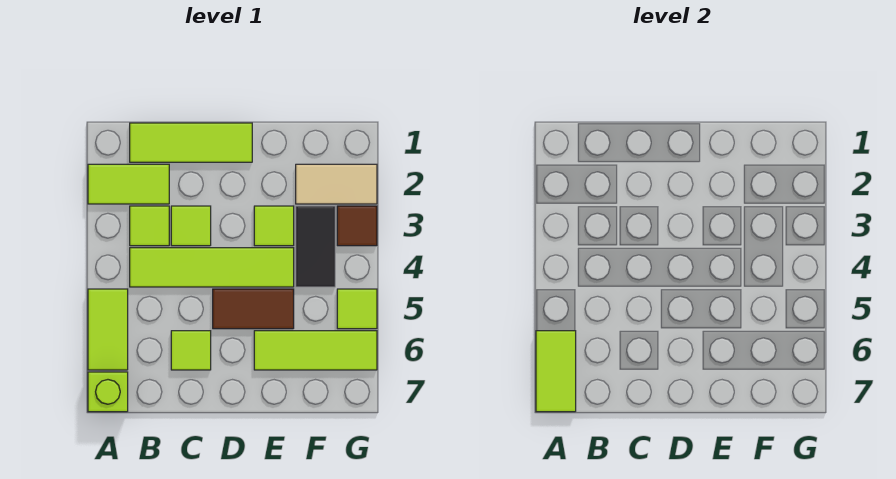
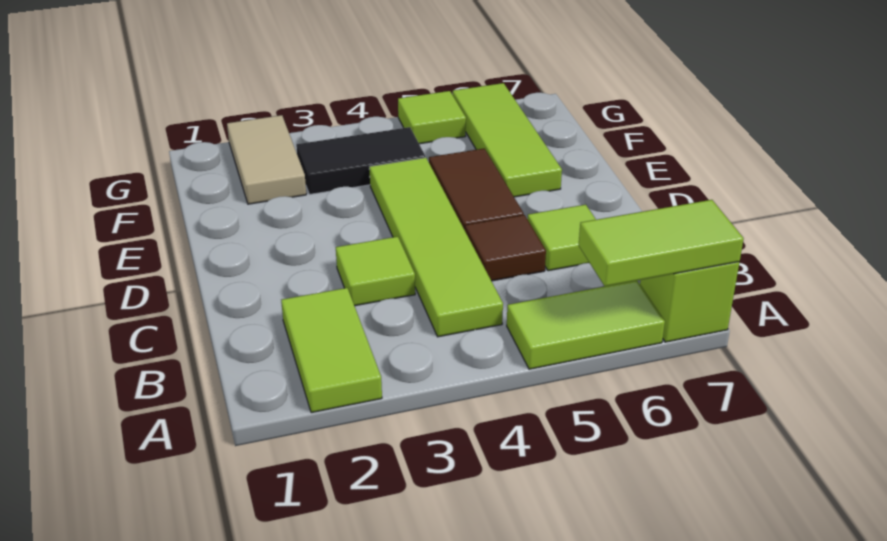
lime tile B1:D1 level 1 -> none
lime tile B3 level 1 -> none
lime tile E3 level 1 -> none
brown tile G3 level 1 -> brown tile C5 level 1

